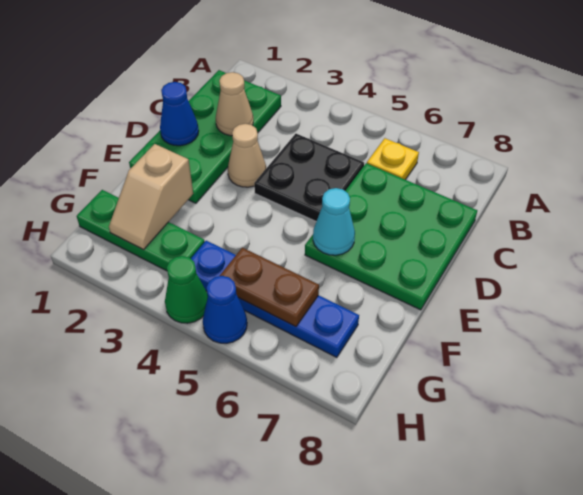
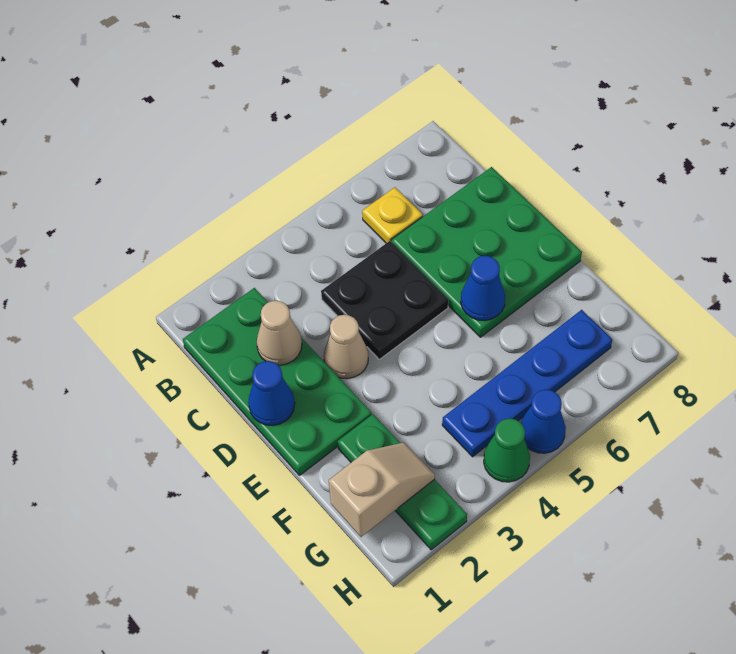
cyan cone E6 level 2 -> blue cone E6 level 2
tan slope F2:G2 level 2 top F -> tan slope G1:G2 level 2 top 1
green plate G1:G3 level 1 -> green plate F2:H2 level 1
brown plate G5:G6 level 2 -> none

